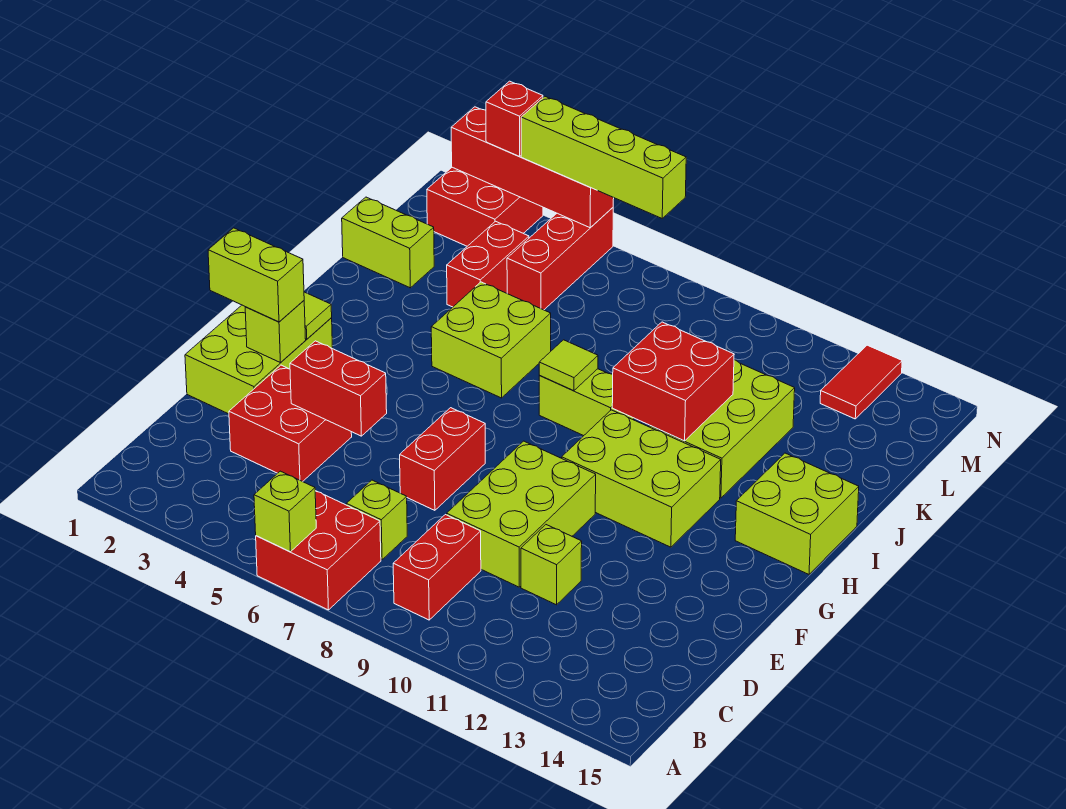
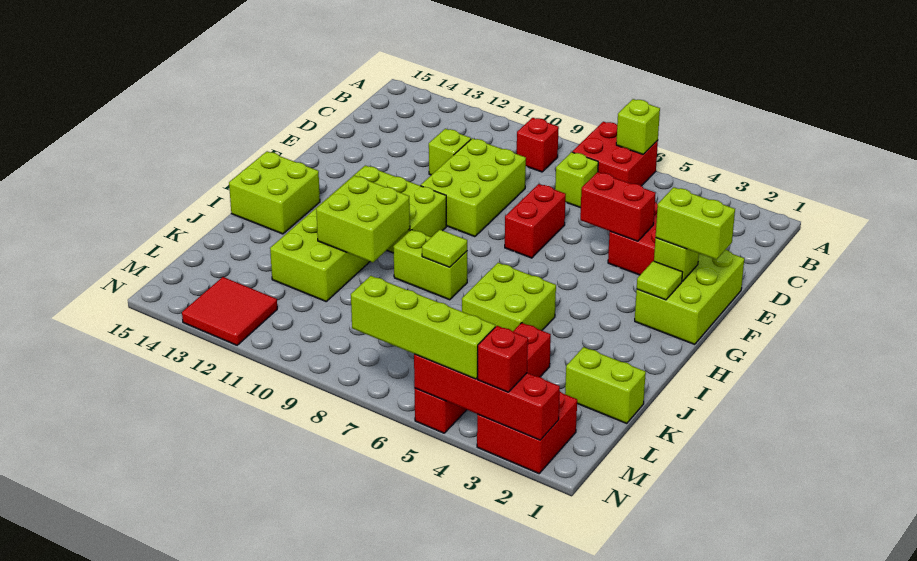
red brick B9:C9 level 1 -> red brick B9 level 1
red brick I10:J11 level 2 -> lime brick I10:J11 level 2
red tile M13:N13 level 1 -> red tile M12:N13 level 1

